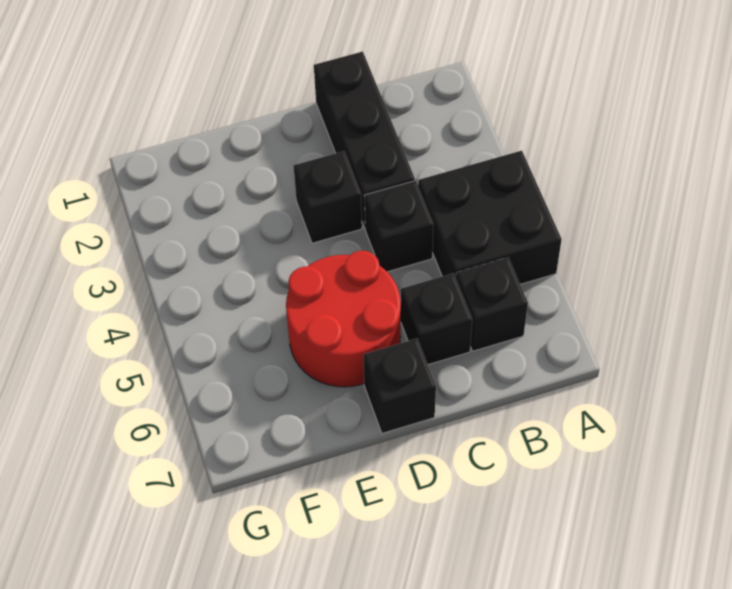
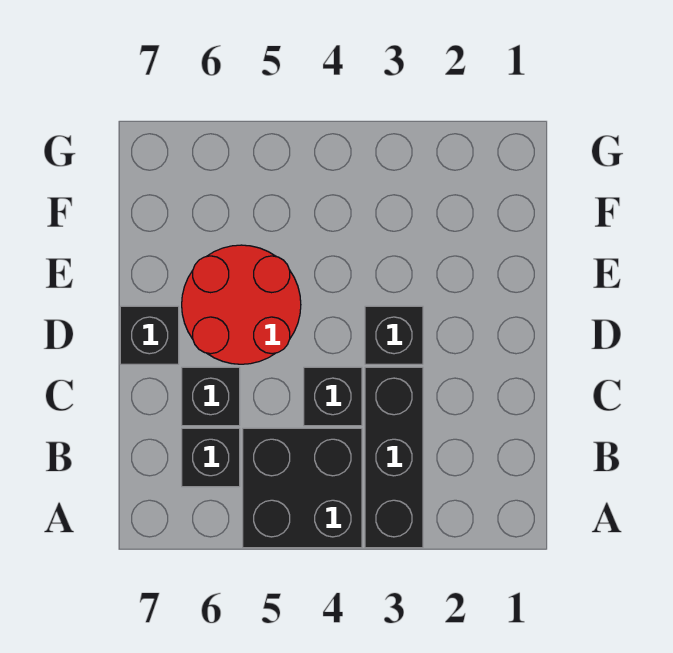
black brick C1:C3 level 1 -> black brick A3:C3 level 1

